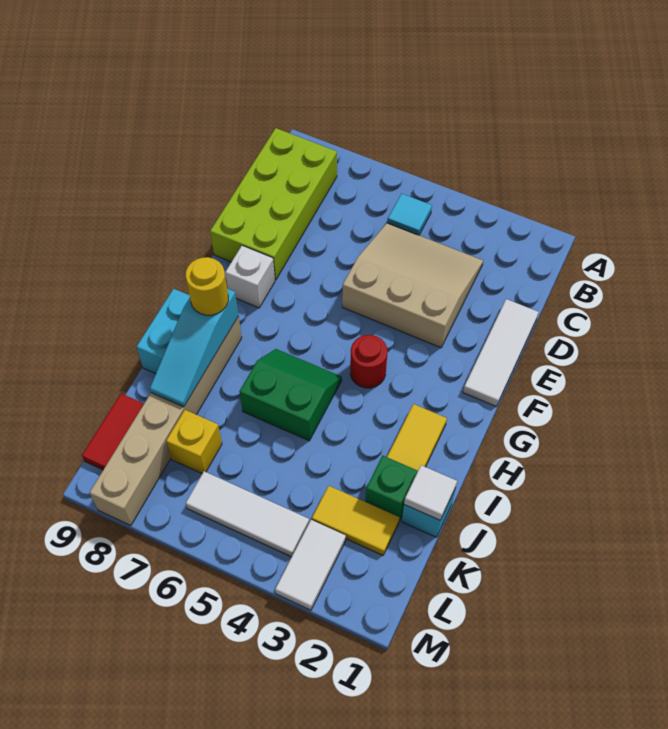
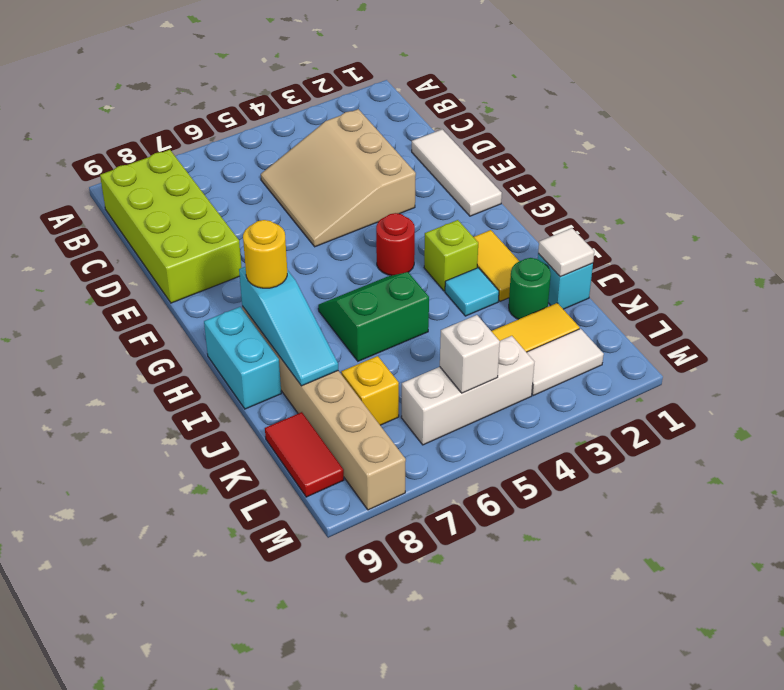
cyan tile B5 level 1 -> cyan tile I3 level 1
tan slope C3:E5 level 1 top E -> tan slope C3:E5 level 1 top 3
white brick F8 level 1 -> white brick L5 level 2
none -> lime brick H3 level 1
green brick J2 level 1 -> green round brick J2 level 1
white tile L3:M3 level 1 -> white tile L2:L3 level 1
white tile L4:L6 level 1 -> white brick L4:L6 level 1

